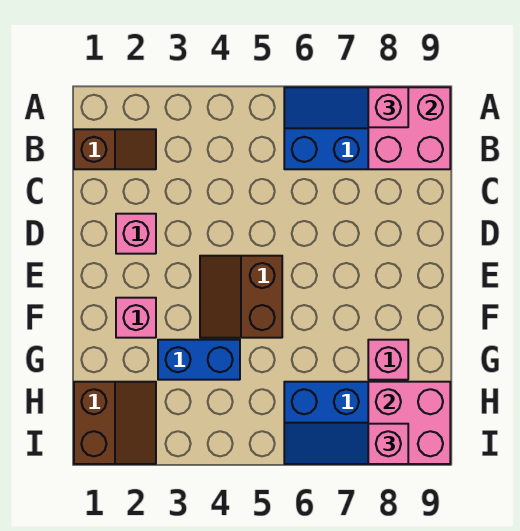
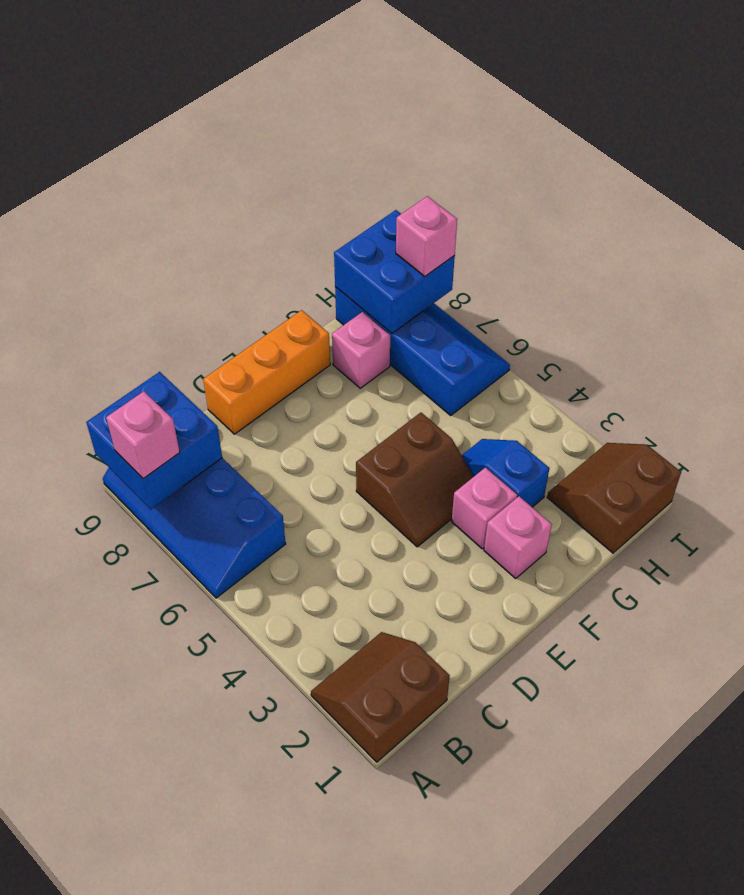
pink brick A8:B9 level 2 -> blue brick A8:B9 level 2
brown slope B1:B2 level 1 top 1 -> brown slope A1:B2 level 1 top 1
pink brick D2 level 1 -> pink brick F3 level 1
none -> orange brick D9:F9 level 1
blue brick G3:G4 level 1 -> blue slope G3:G4 level 1 top 3
pink brick H8:I9 level 2 -> blue brick H8:I9 level 2

